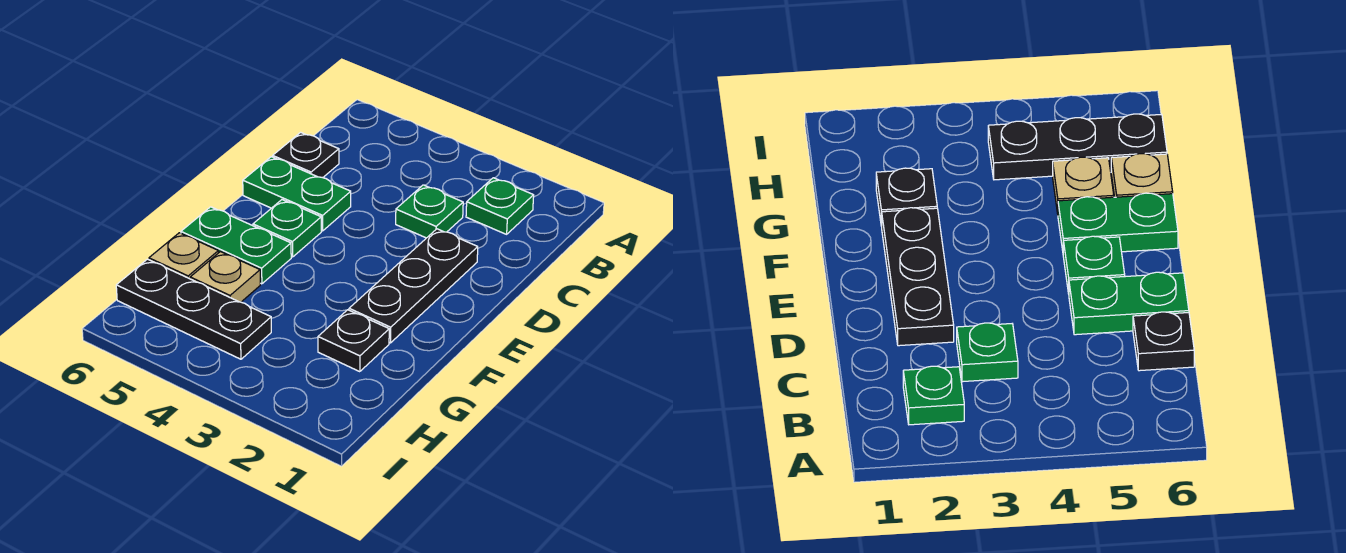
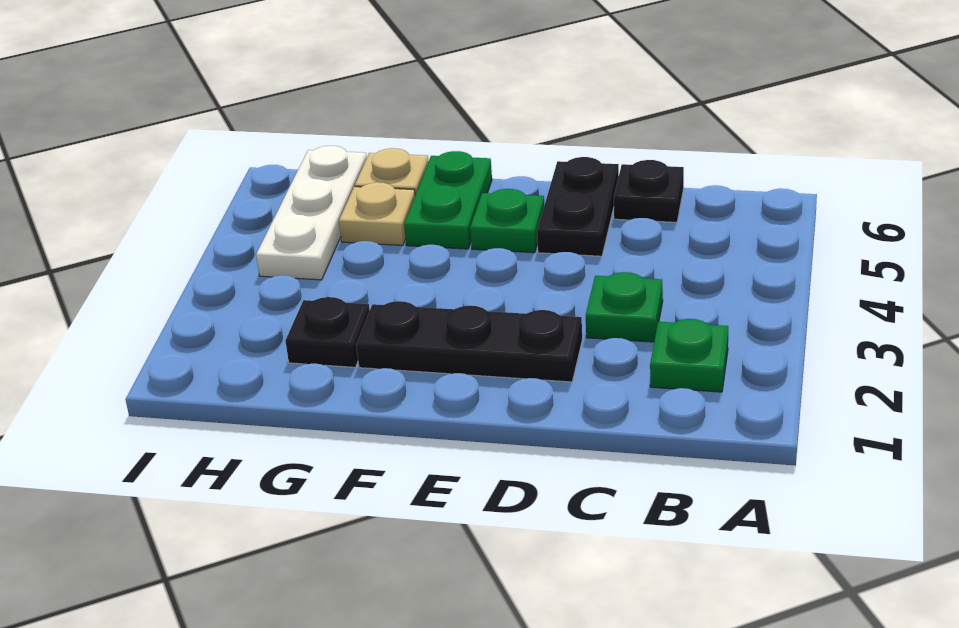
green plate D5:D6 level 1 -> black plate D5:D6 level 1
black plate H4:H6 level 1 -> white plate H4:H6 level 1

